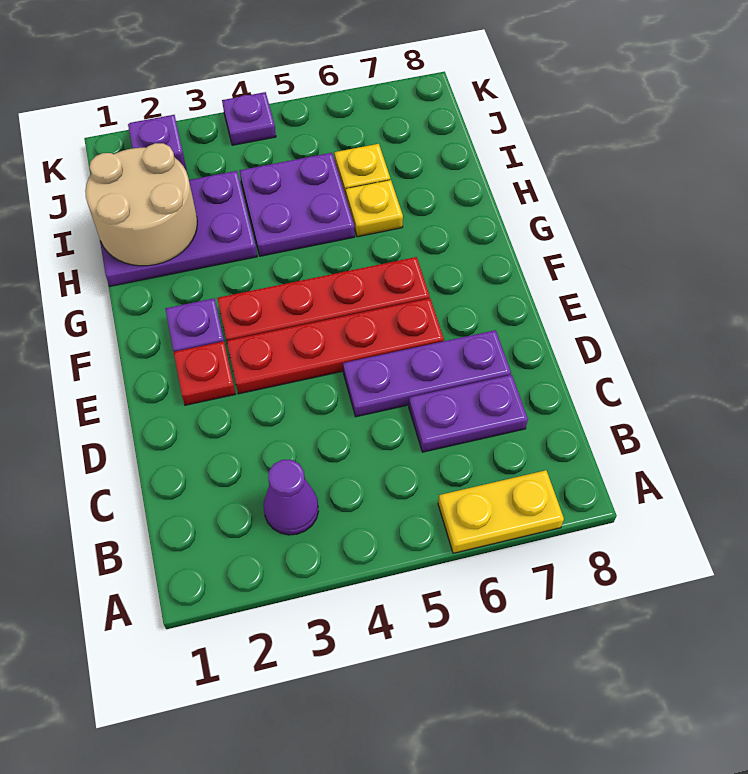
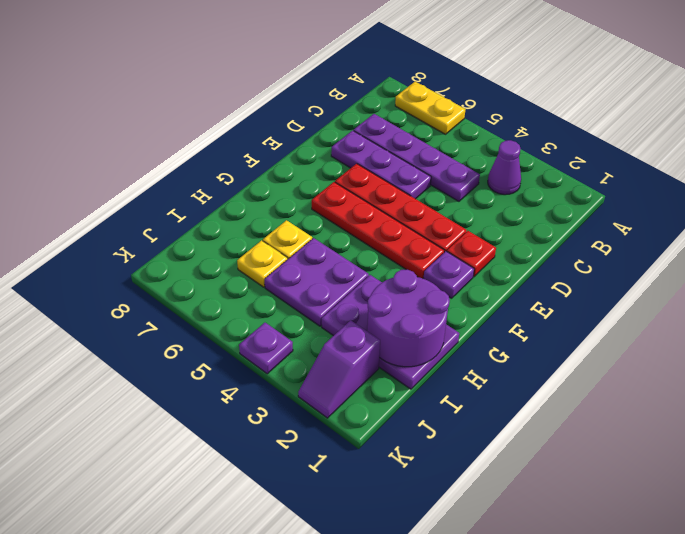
purple plate C6:C7 level 1 -> purple plate C4:C7 level 1
tan round brick H1:I2 level 2 -> purple round brick H1:I2 level 2

